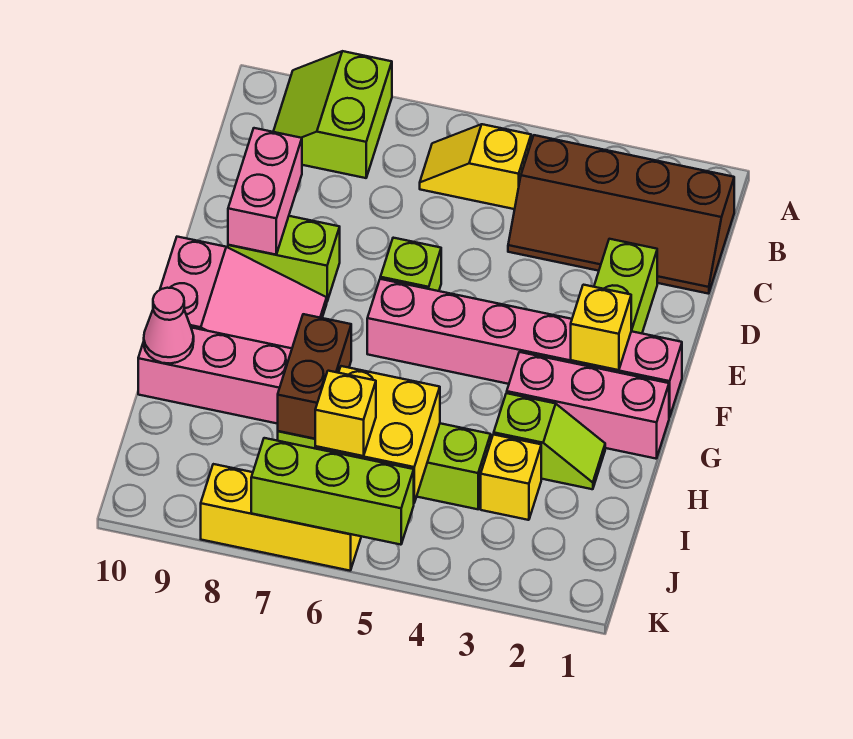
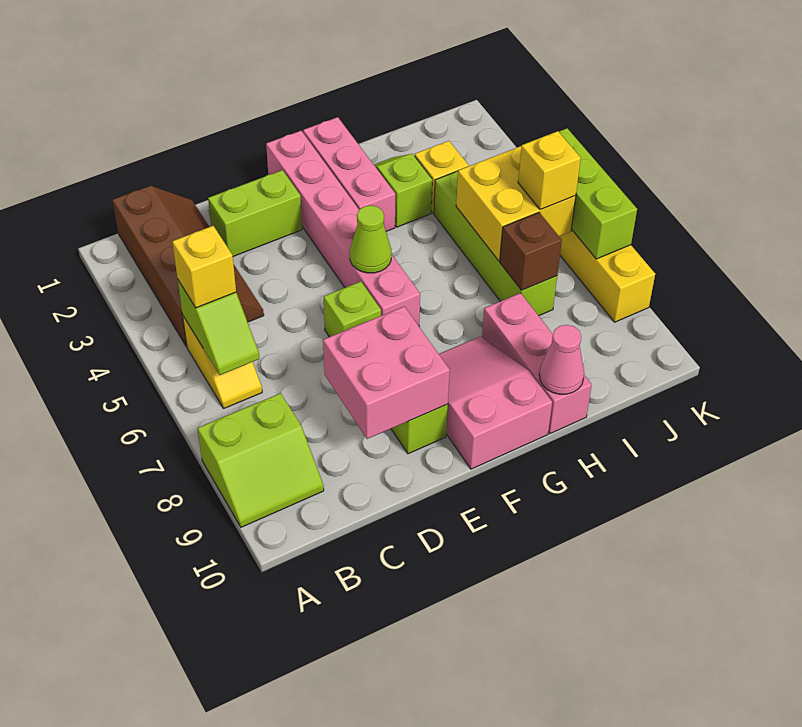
none -> lime slope B5:B6 level 2 top 5
pink brick D9:E9 level 2 -> pink brick D8:E9 level 2
yellow brick F2 level 2 -> yellow brick B5 level 3
none -> lime cone F5 level 2
brown brick H7:I7 level 2 -> brown brick I7 level 2

